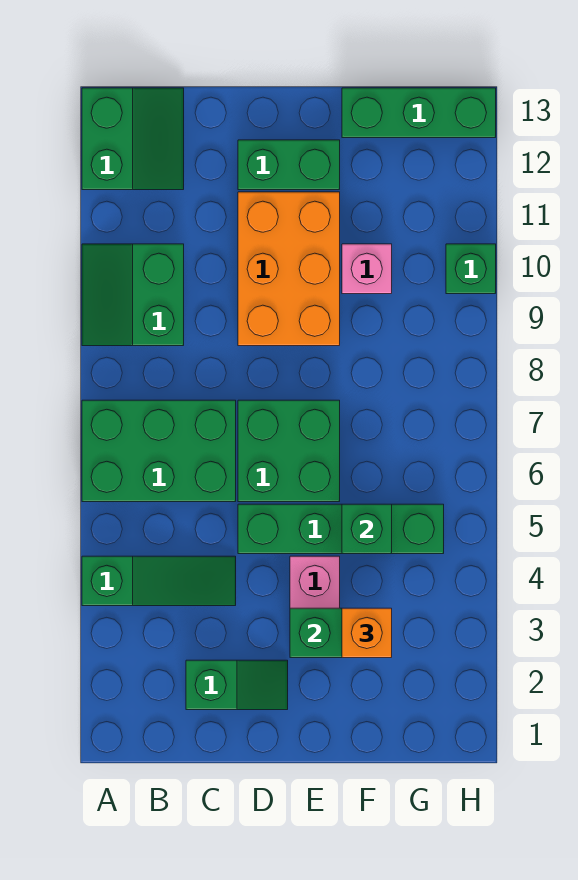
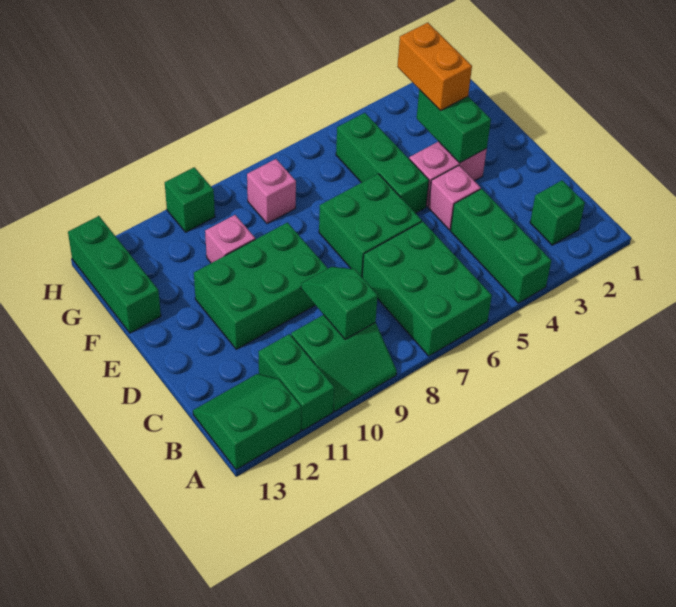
green slope A4:C4 level 1 top A -> green brick A4:C4 level 1
green slope C2:D2 level 1 top C -> green slope B9:C9 level 2 top B
none -> pink brick D4 level 1
green brick D5:G5 level 1 -> green brick E5:G5 level 1
orange brick D9:E11 level 1 -> green brick D9:E11 level 1
green brick D12:E12 level 1 -> green brick A11:B11 level 1
orange brick F3 level 3 -> orange brick F3:G3 level 3
green brick F5 level 2 -> green brick B2 level 1
none -> pink brick G8 level 1

